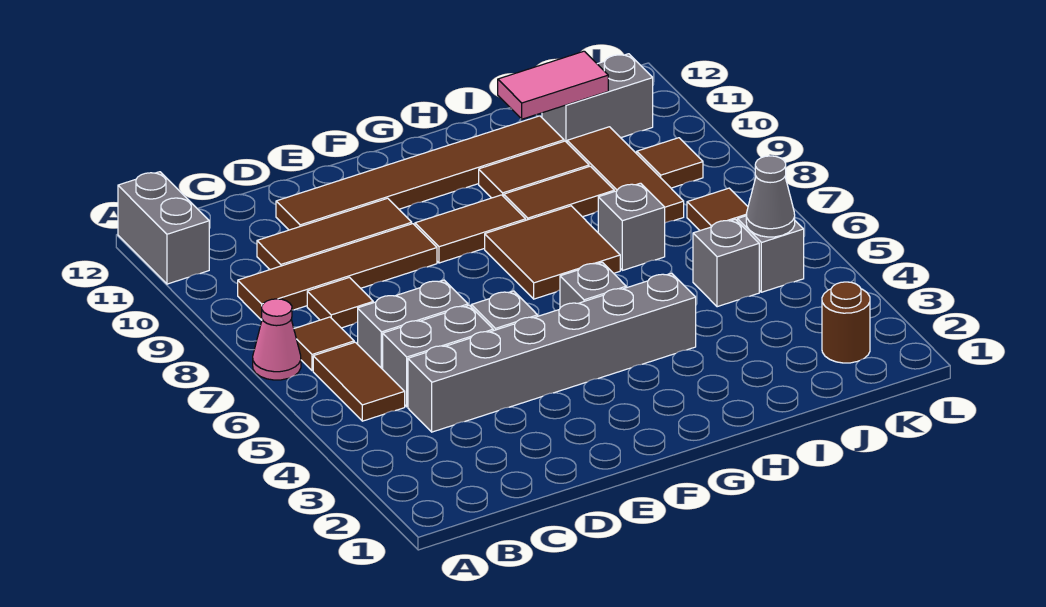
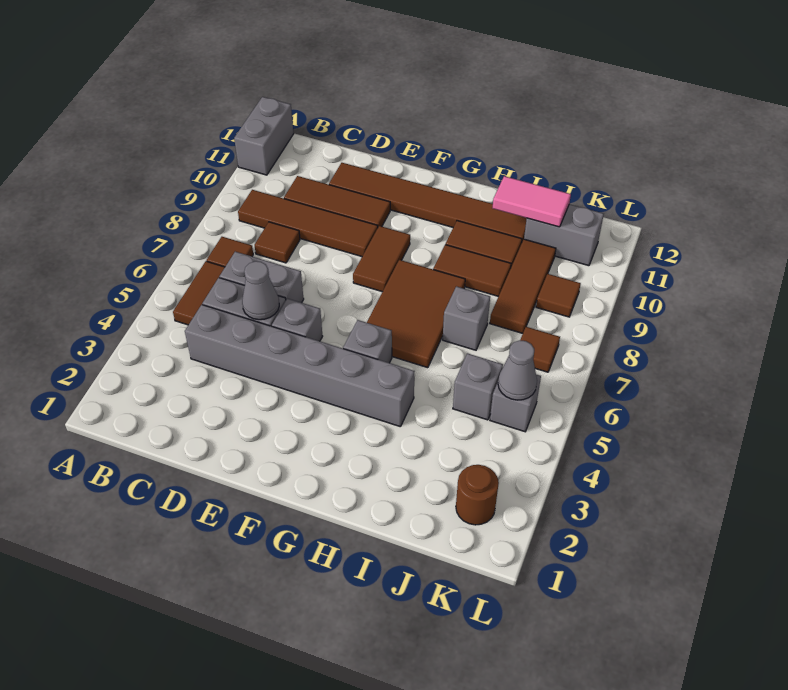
pink cone A7 level 1 -> none
none -> grey cone D5 level 2
brown tile F9:G9 level 1 -> brown tile F8:F9 level 1
brown tile G7:H8 level 1 -> brown tile G6:H8 level 1

